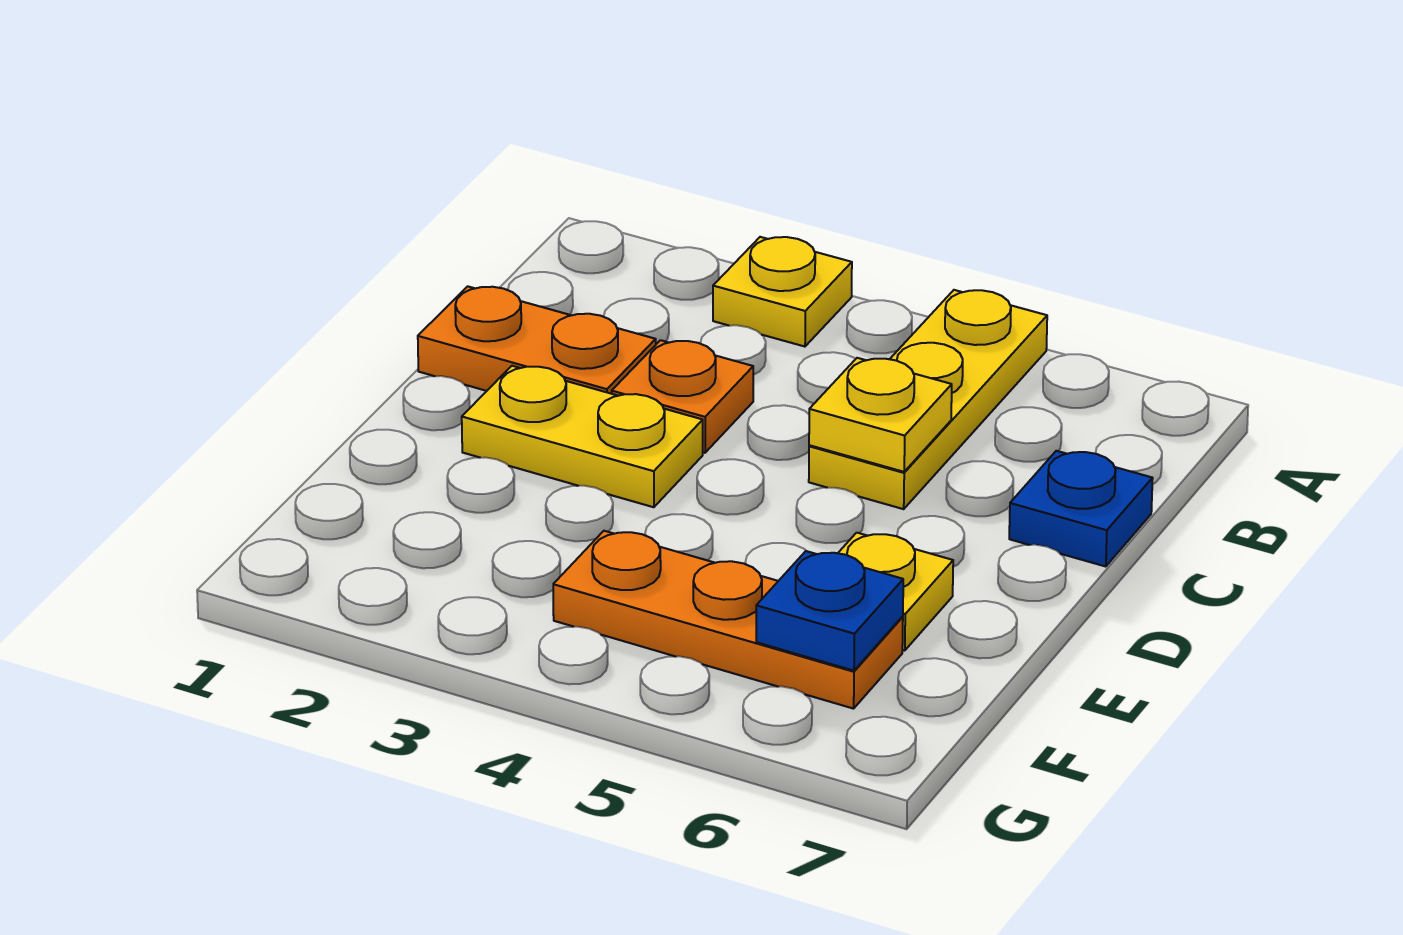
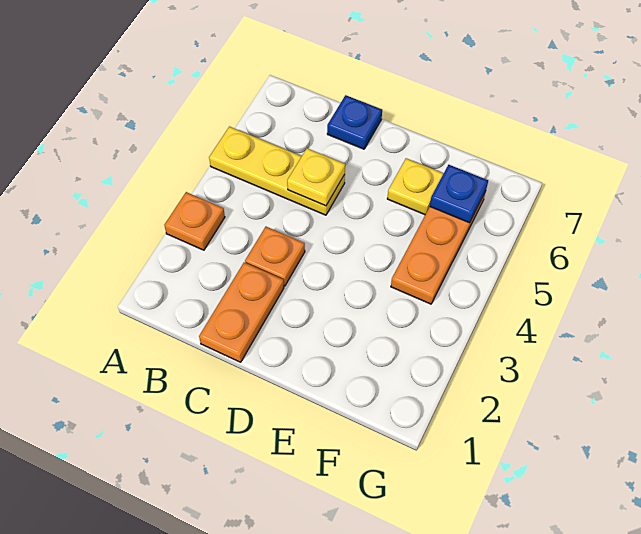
yellow plate A3 level 1 -> orange plate A3 level 1
yellow plate D2:D3 level 1 -> none

